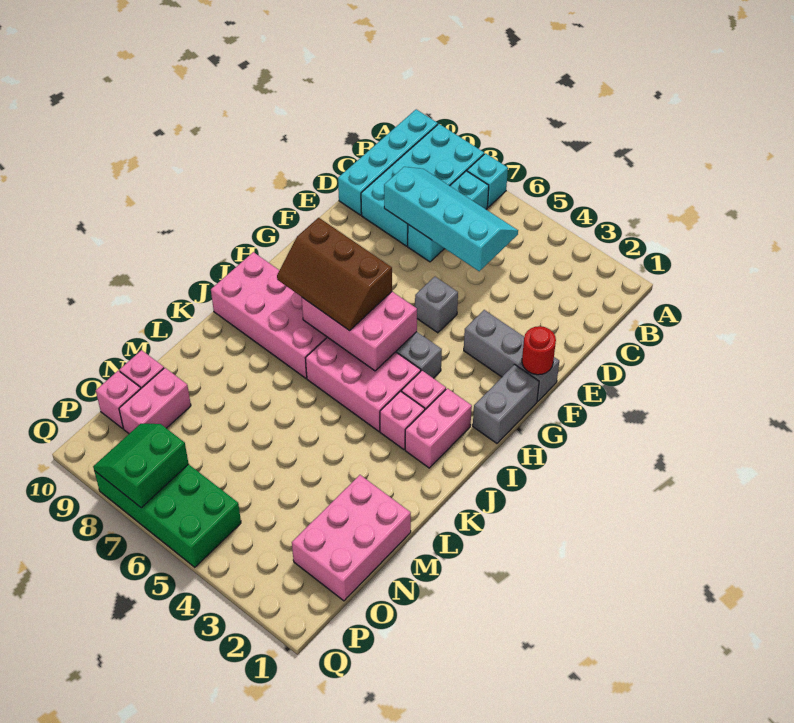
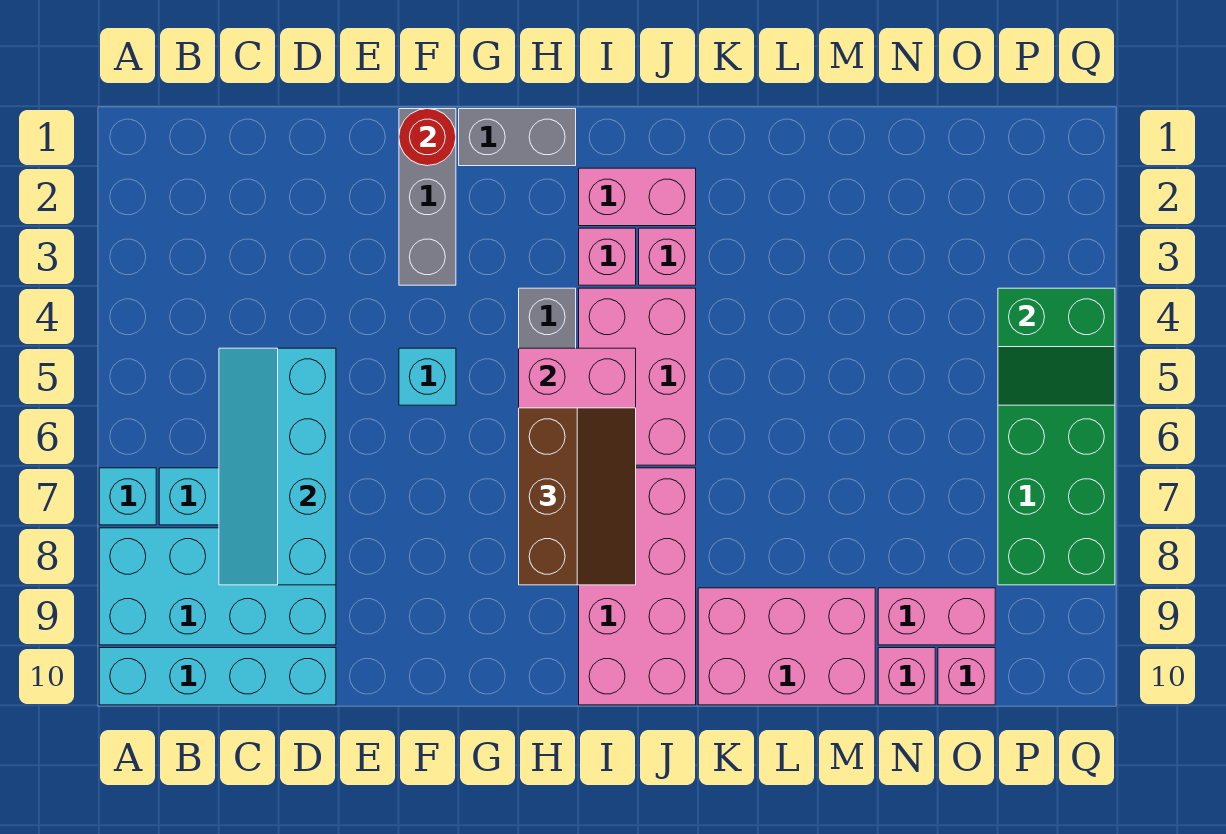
grey brick F5 level 1 -> cyan brick F5 level 1
pink brick M1:O2 level 1 -> pink brick K9:M10 level 1
green slope P7:Q8 level 2 top 7 -> green slope P4:Q5 level 2 top 4

